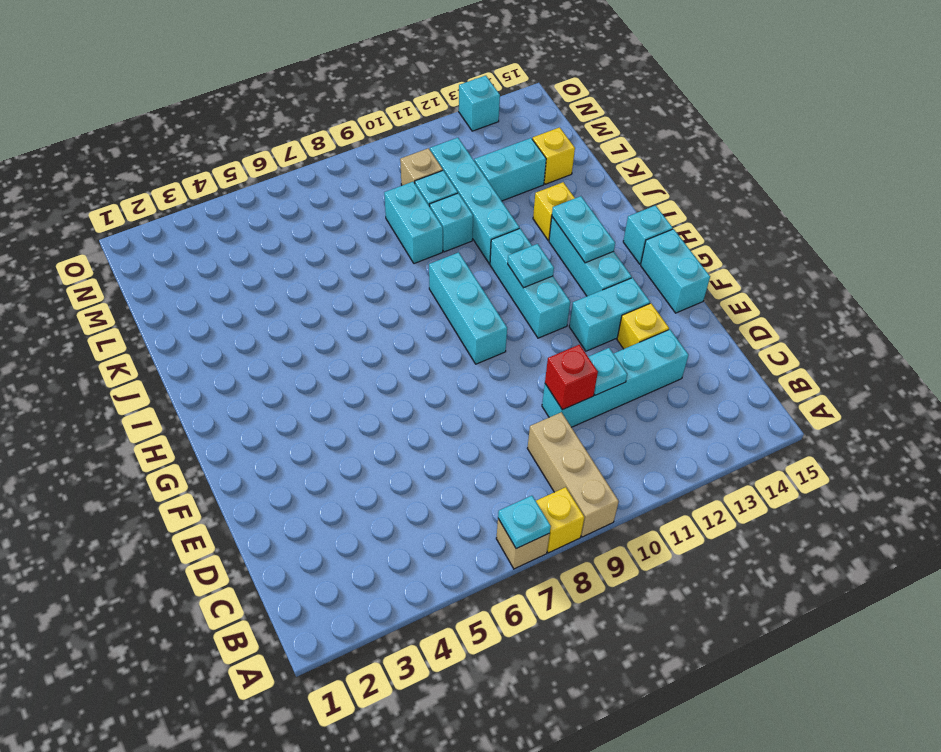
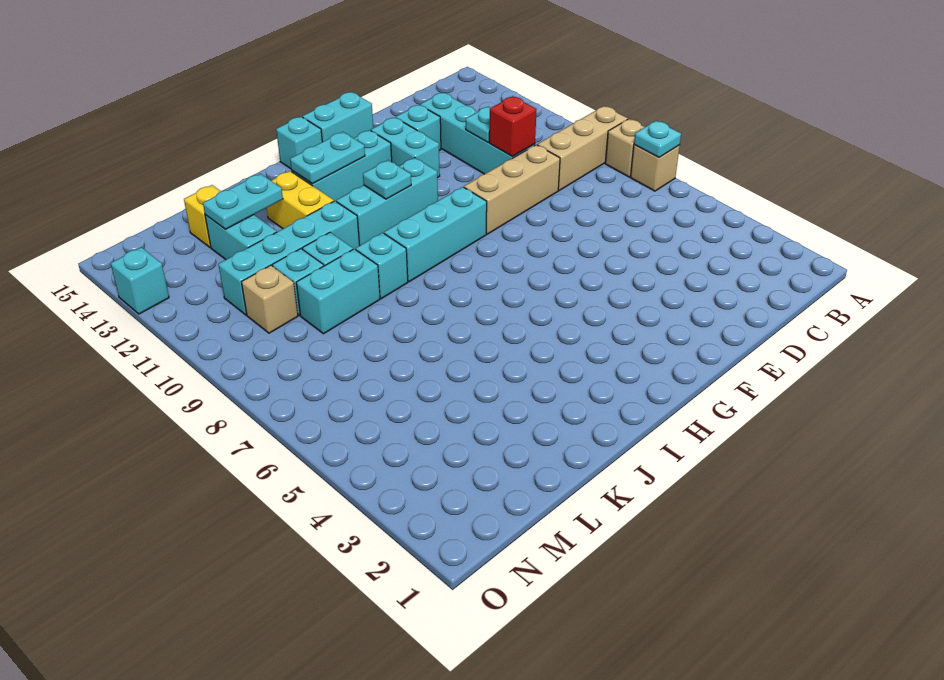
yellow brick A8 level 1 -> tan brick A8 level 1
none -> tan brick D9:F9 level 1
yellow brick E13 level 1 -> cyan brick E13 level 1
none -> cyan brick J9 level 1
yellow brick J13 level 1 -> yellow brick J12:J13 level 1
none -> cyan plate K13:L13 level 2

